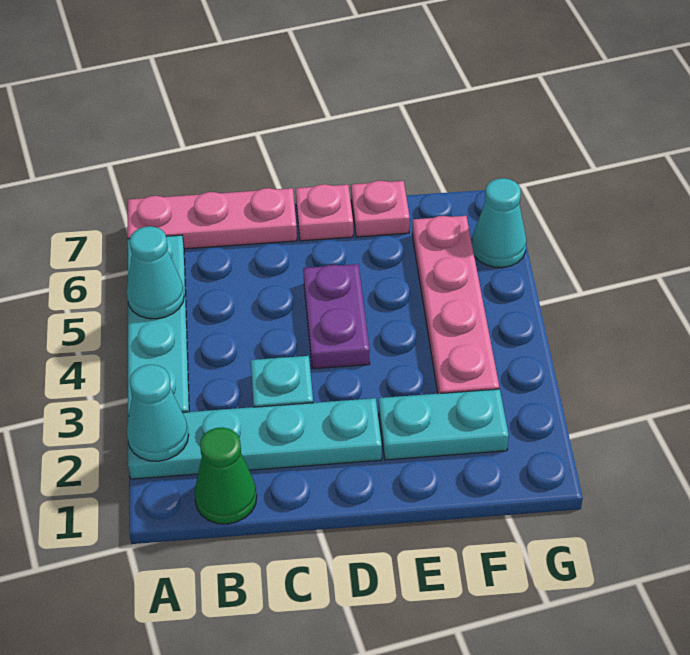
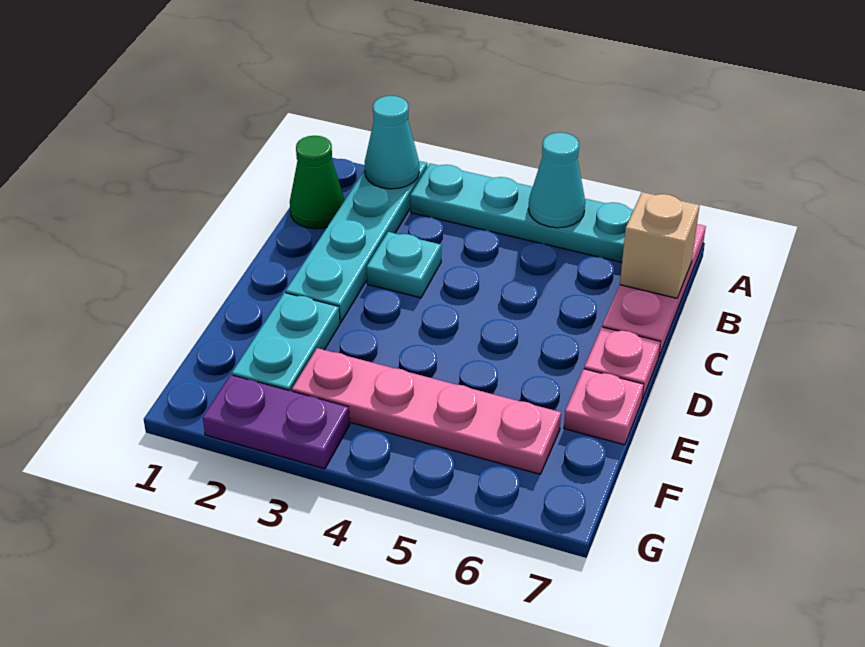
none -> tan brick B7 level 2
purple plate D4:D5 level 1 -> purple plate G2:G3 level 1
cyan cone G6 level 1 -> none

